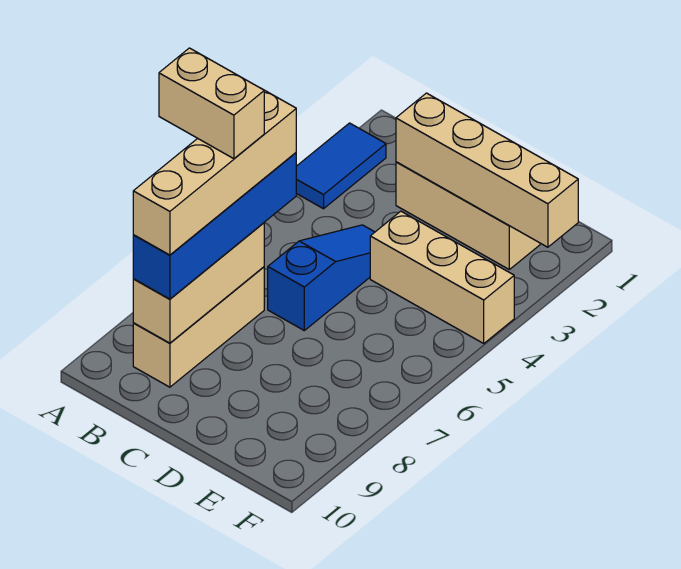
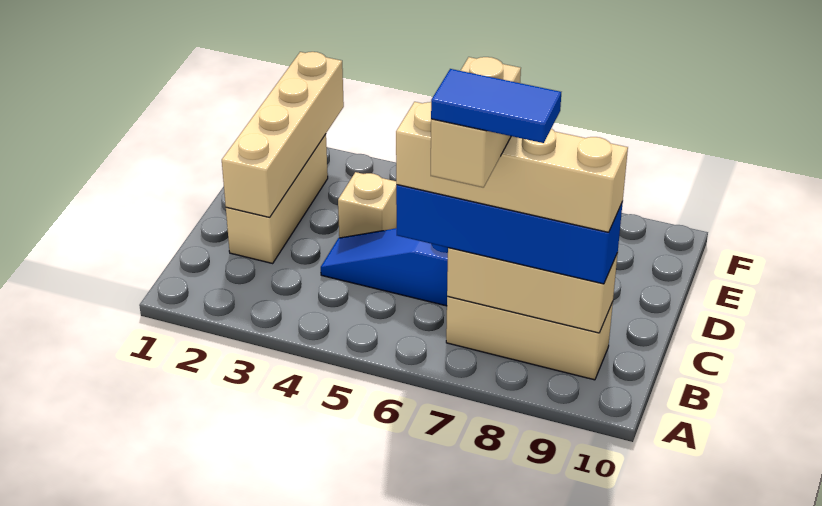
blue tile A2:A3 level 1 -> blue tile A7:A8 level 6
tan brick D4:F4 level 1 -> tan brick D4 level 1

